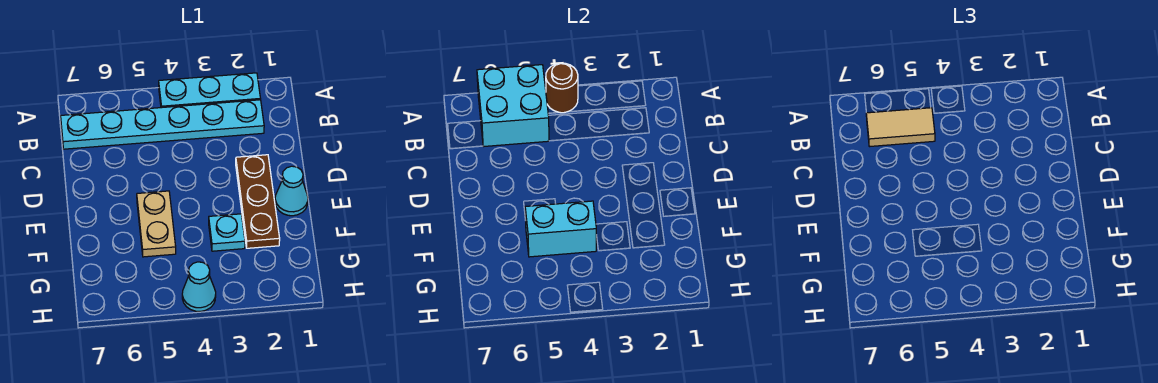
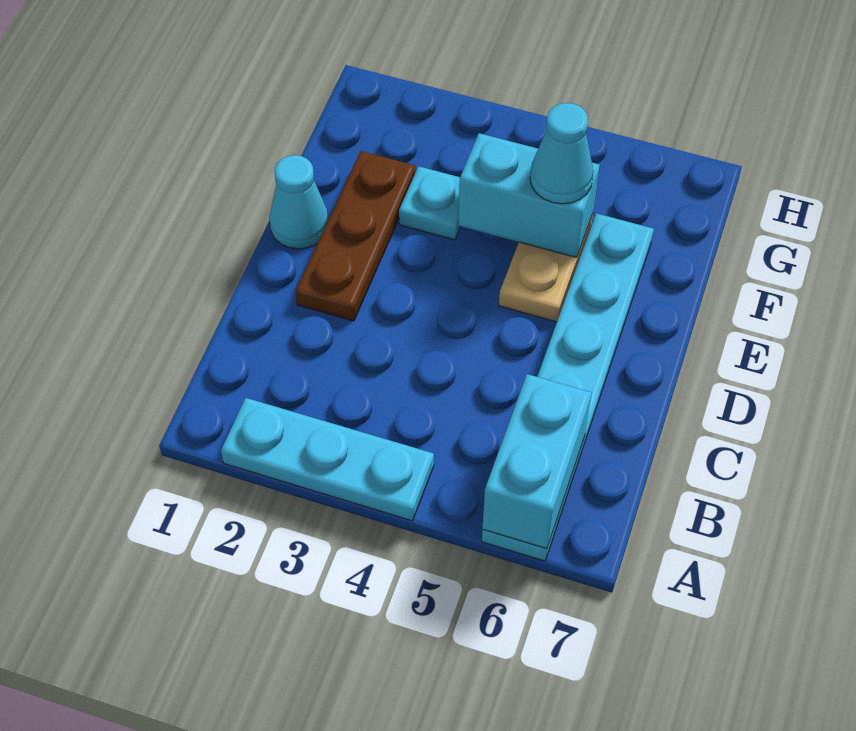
brown round brick A4 level 2 -> none
cyan brick A5:B6 level 2 -> cyan brick A6:B6 level 2
cyan plate B2:B7 level 1 -> cyan plate A6:F6 level 1
tan tile B5:B6 level 3 -> none
cyan cone H4 level 1 -> cyan cone F5 level 3

